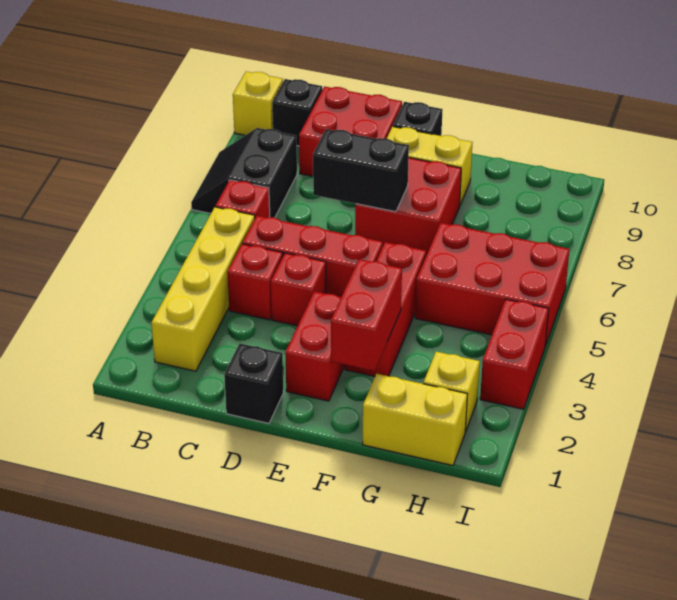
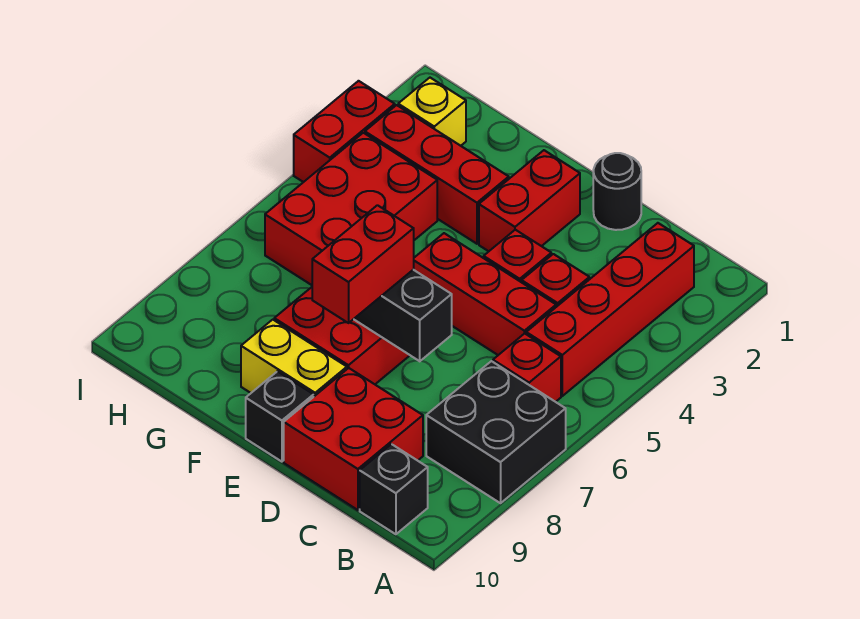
black slope A7:B8 level 1 top B -> black brick A7:B8 level 1
yellow brick A10 level 1 -> none
yellow brick B2:B5 level 1 -> red brick B2:B5 level 1
black brick D1 level 1 -> black round brick D1 level 1
red brick F2:F3 level 2 -> red brick E7:E8 level 3
red brick F3:F5 level 1 -> red brick F3:H3 level 1
yellow brick G1:H1 level 1 -> none
red brick G5:I6 level 1 -> red brick G4:H6 level 1

